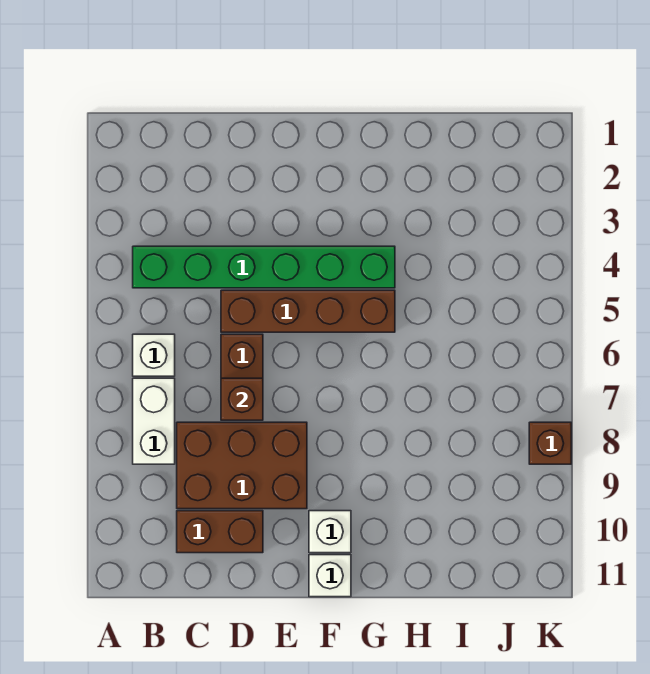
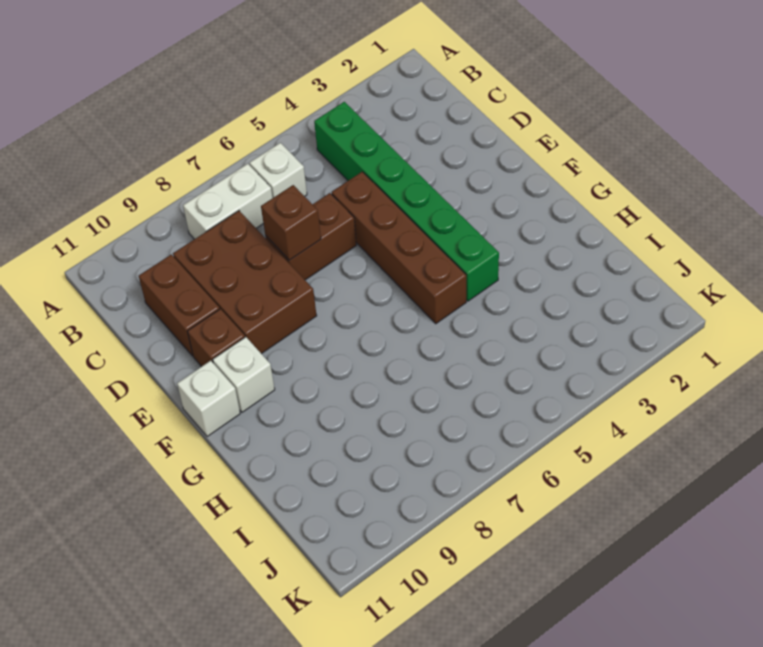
brown brick K8 level 1 -> brown brick E10 level 1

